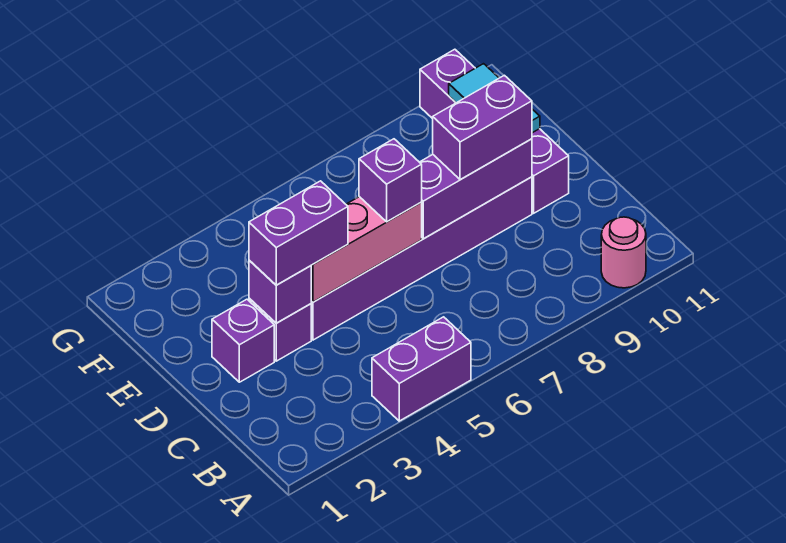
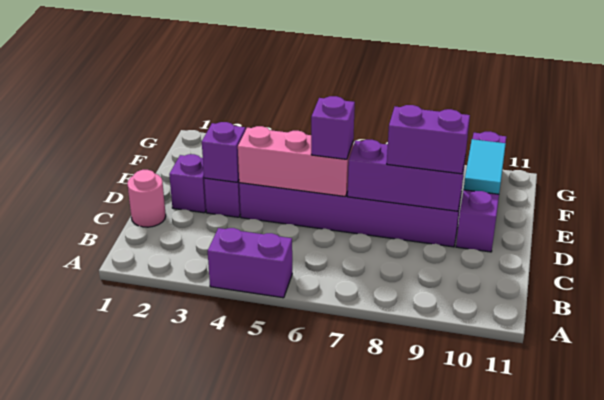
pink round brick A10 level 1 -> pink round brick C1 level 1
purple brick D3:D4 level 3 -> none

